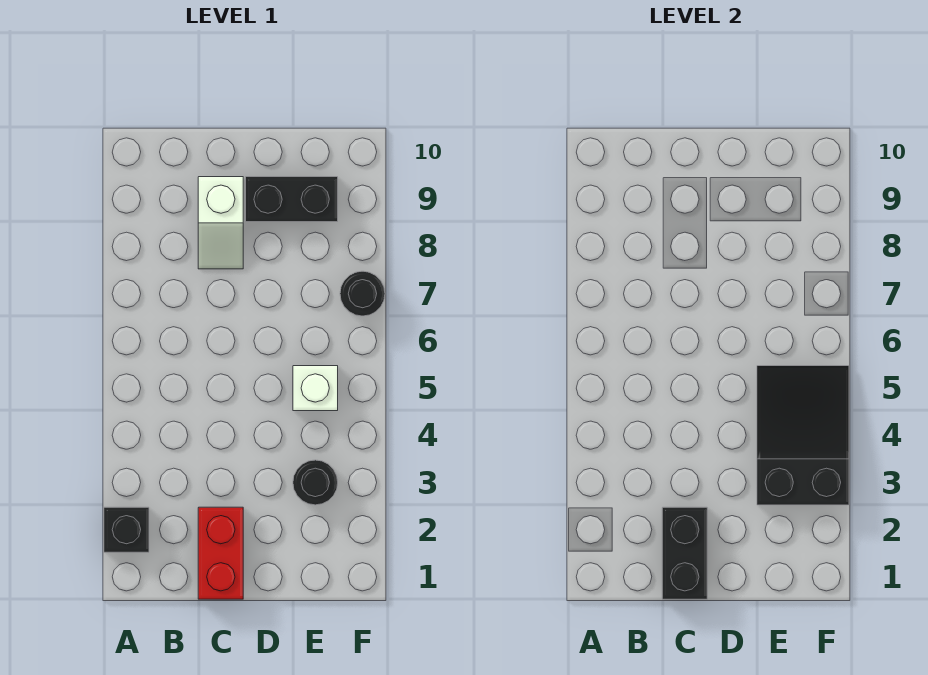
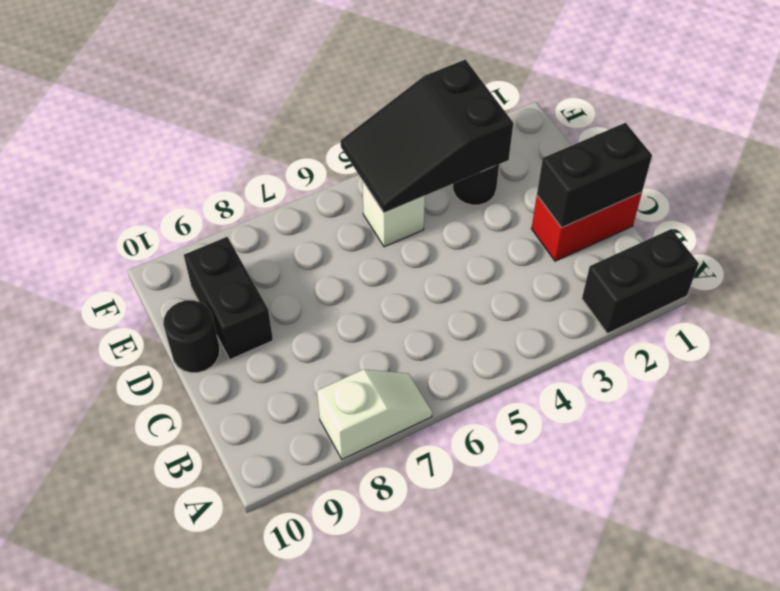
black brick A2 level 1 -> black brick A1:A2 level 1
white slope C8:C9 level 1 top 9 -> white slope A7:A8 level 1 top 8
black round brick F7 level 1 -> black round brick D10 level 1

